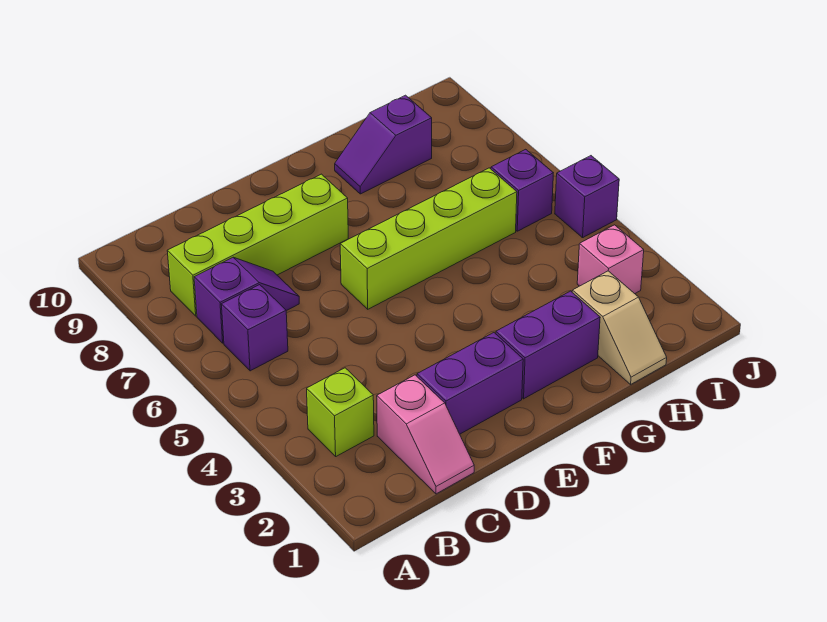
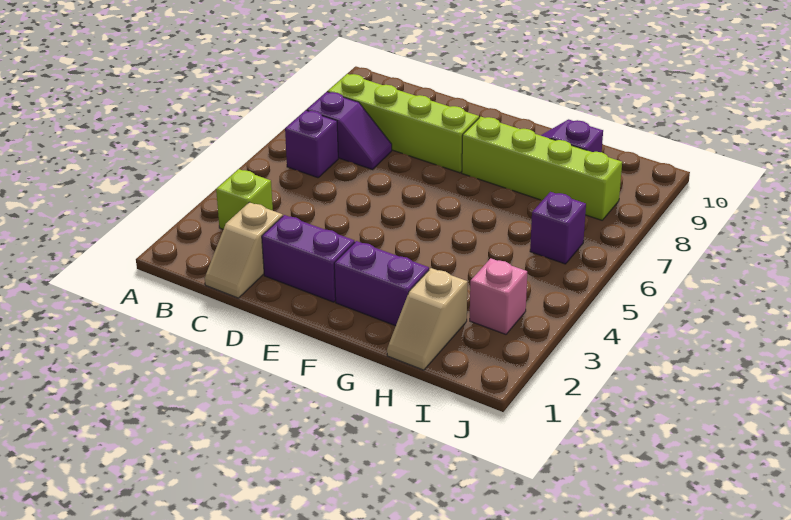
pink slope C1:C2 level 1 top 2 -> tan slope C1:C2 level 1 top 2
lime brick E6:H6 level 1 -> lime brick F8:I8 level 1
purple brick J5 level 1 -> none

